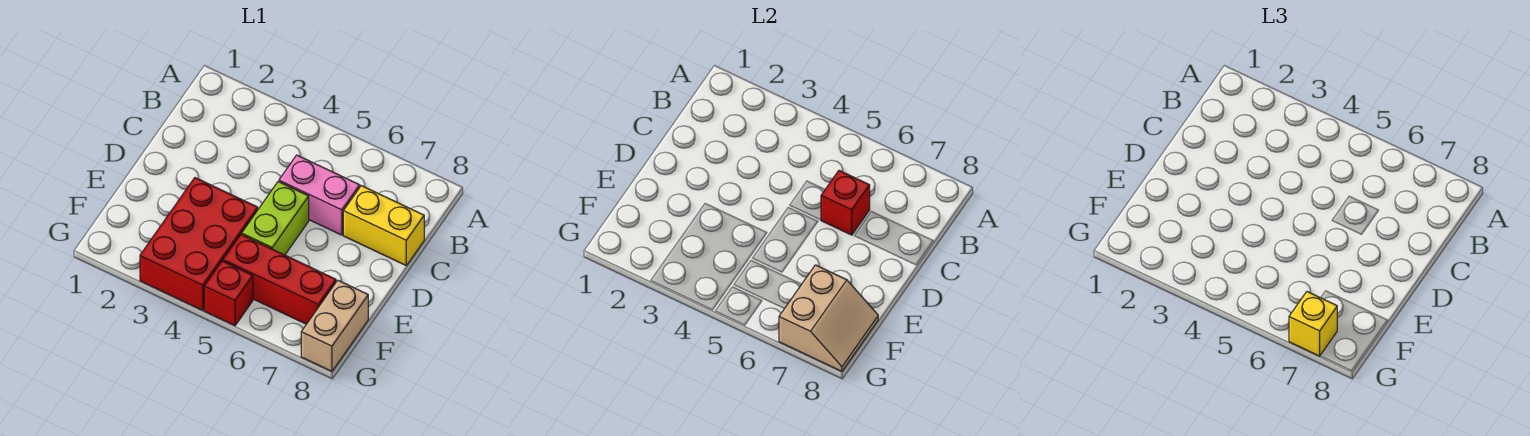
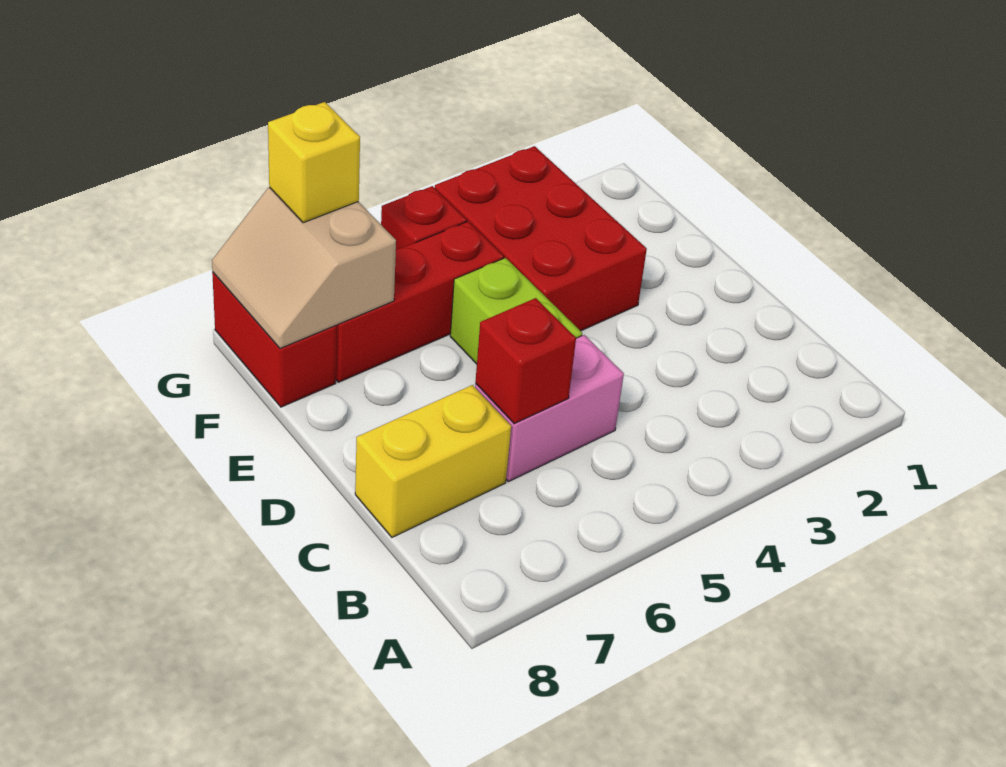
tan brick F8:G8 level 1 -> red brick F8:G8 level 1

